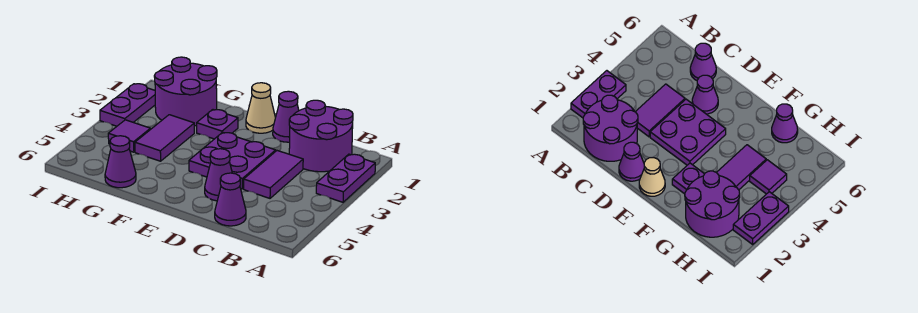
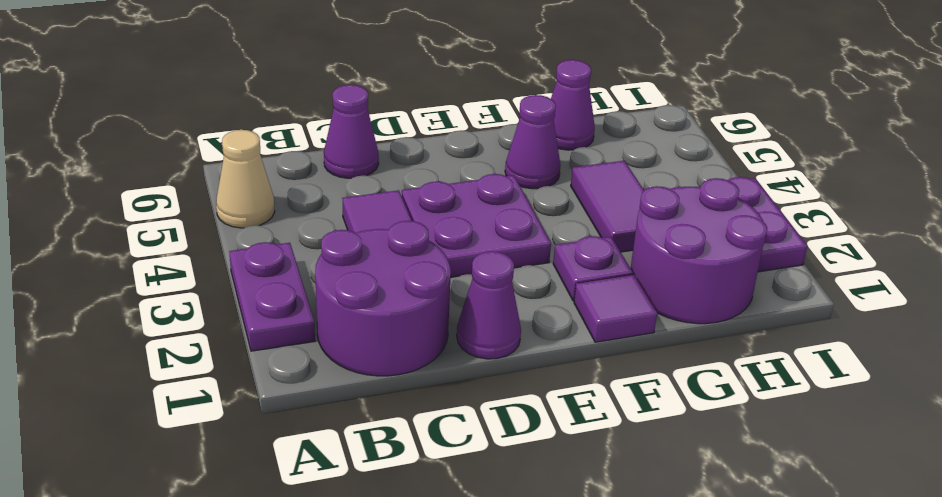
purple cone D5 level 1 -> purple cone F5 level 1
tan cone E1 level 1 -> tan cone A5 level 1
purple tile H4 level 1 -> purple tile F1 level 1

